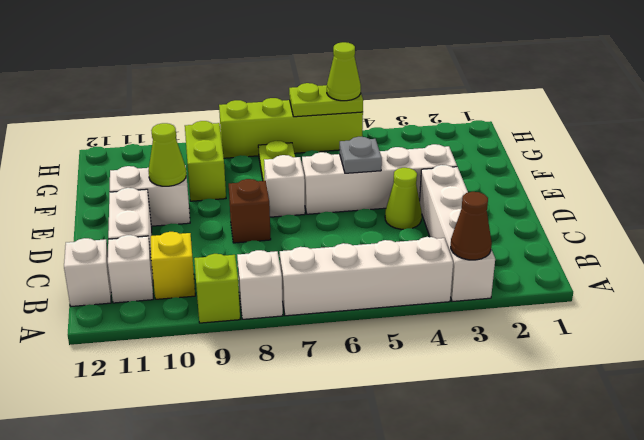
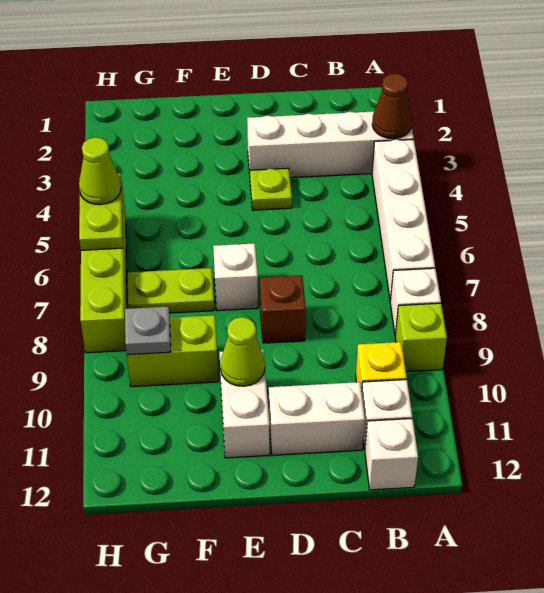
lime cone D4 level 1 -> lime plate D4 level 1
white brick E3:E6 level 1 -> none
grey plate E5 level 2 -> grey plate G9 level 2

